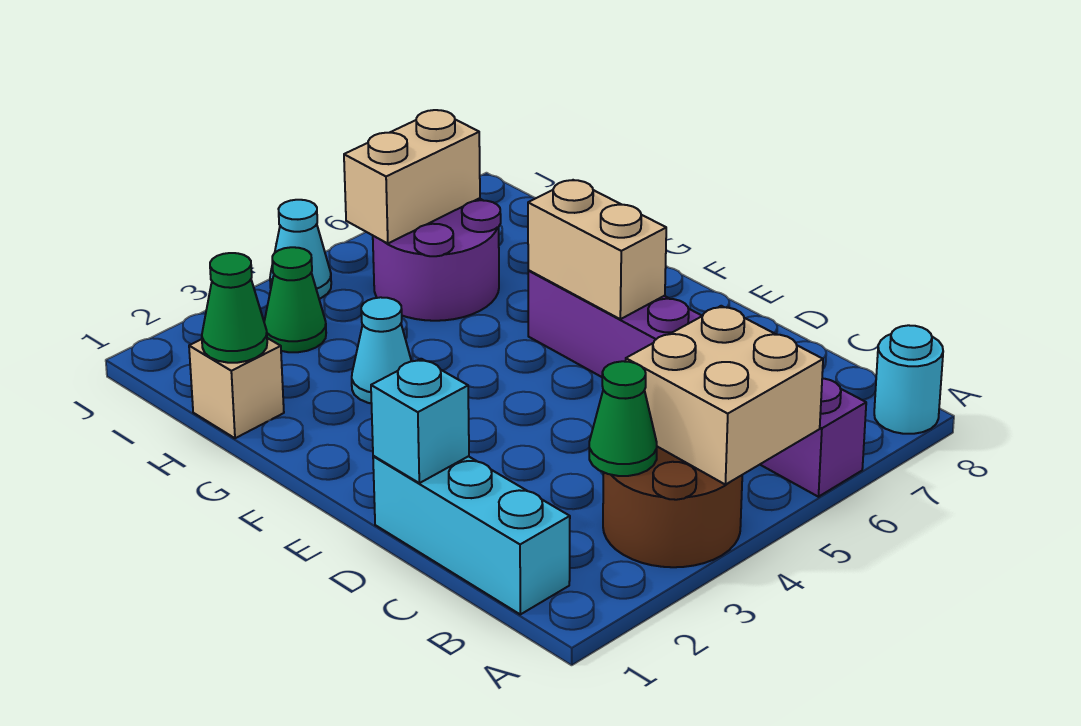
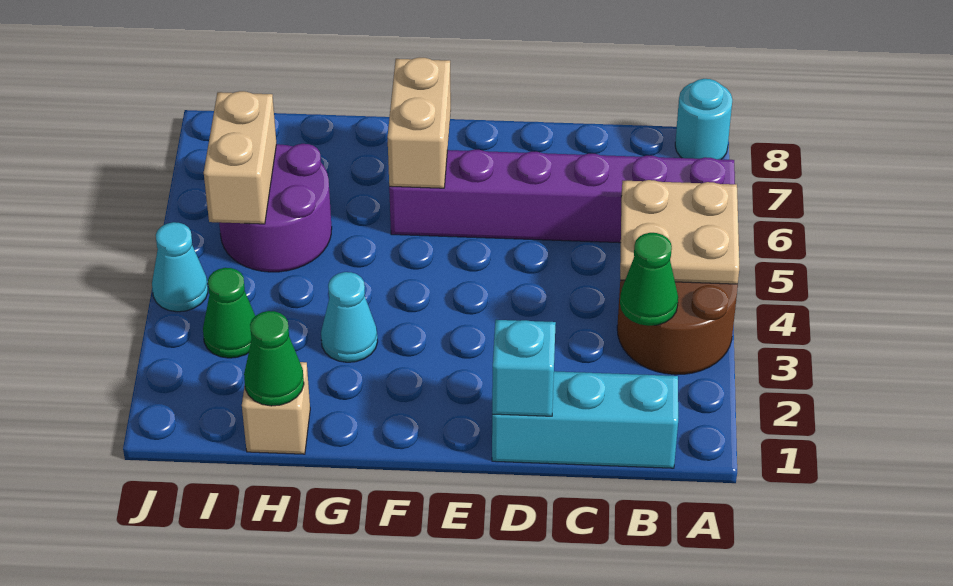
tan brick A4:B5 level 2 -> tan plate A4:B5 level 2
tan brick E6:F6 level 2 -> tan brick F6:F7 level 2

